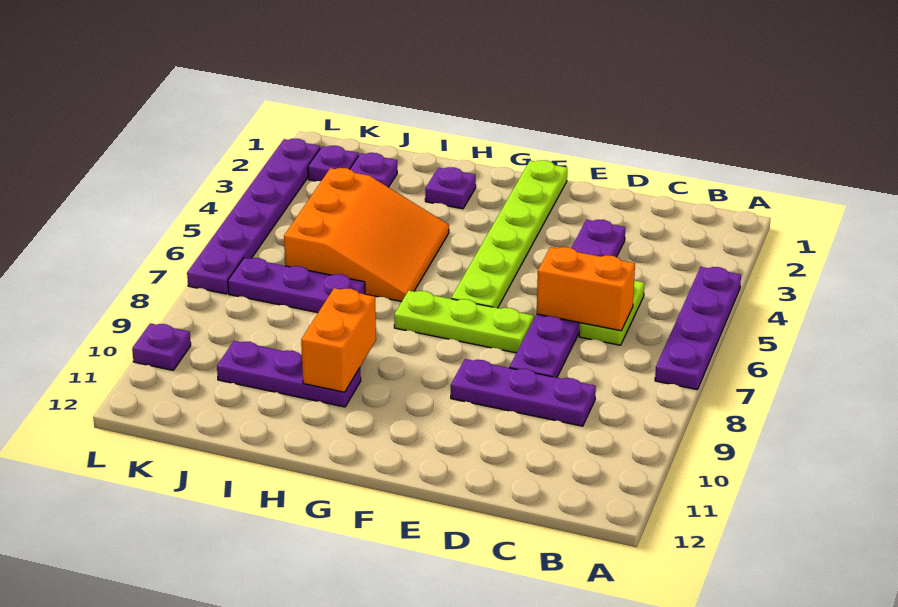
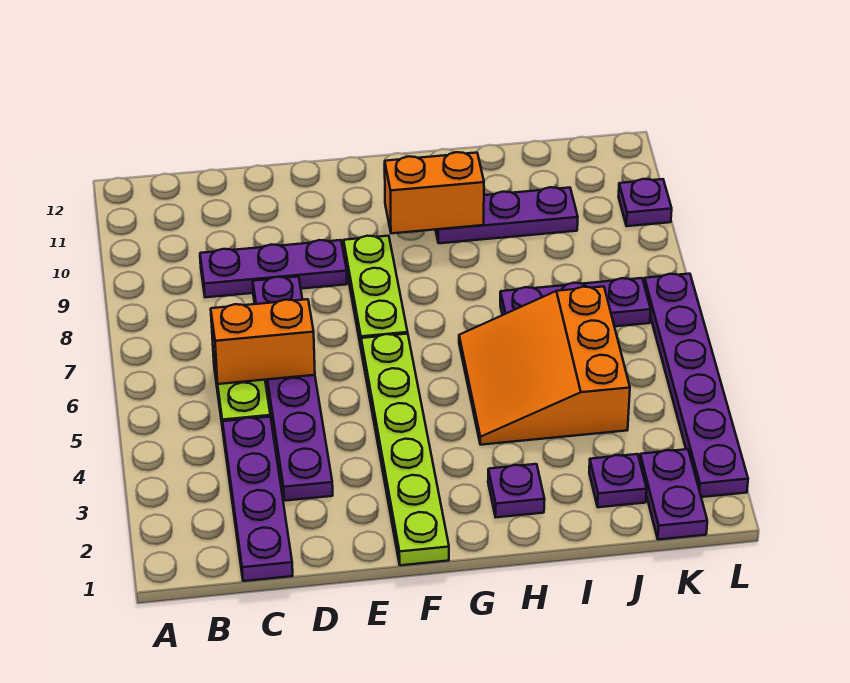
purple plate A4:A7 level 1 -> purple plate C1:C4 level 1
lime plate E7:G7 level 1 -> lime plate F7:F9 level 1
orange brick H9:H10 level 2 -> orange brick G10:H10 level 2
purple plate K2 level 1 -> purple plate K1:K2 level 1

